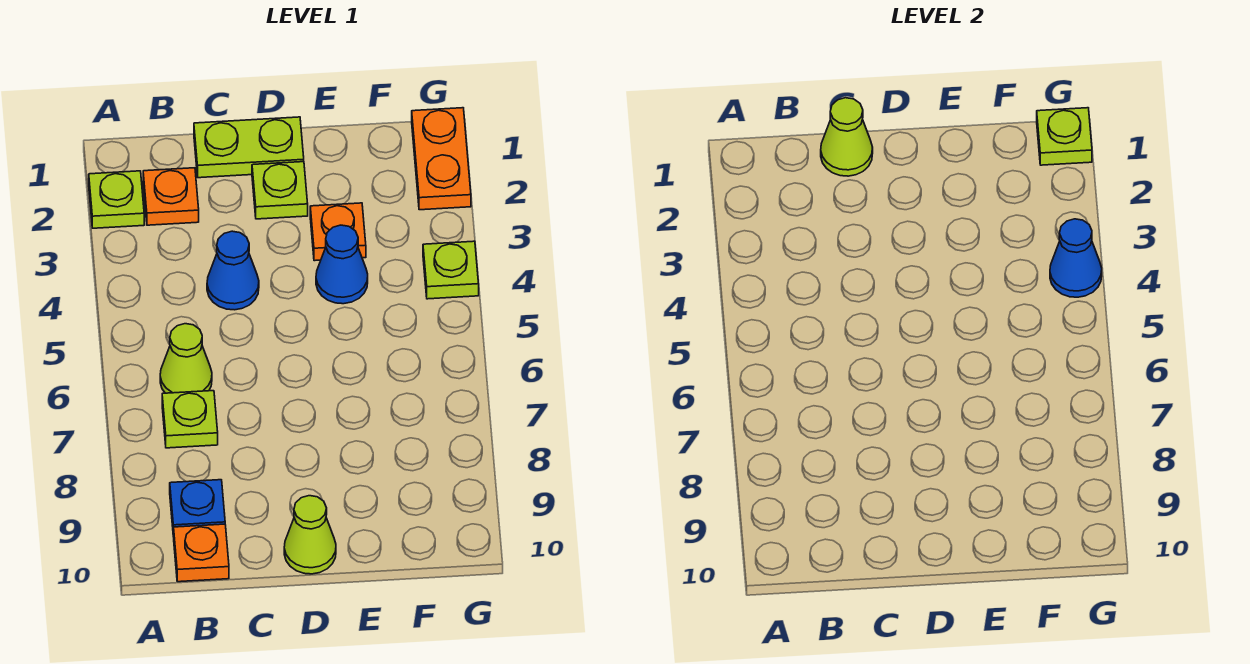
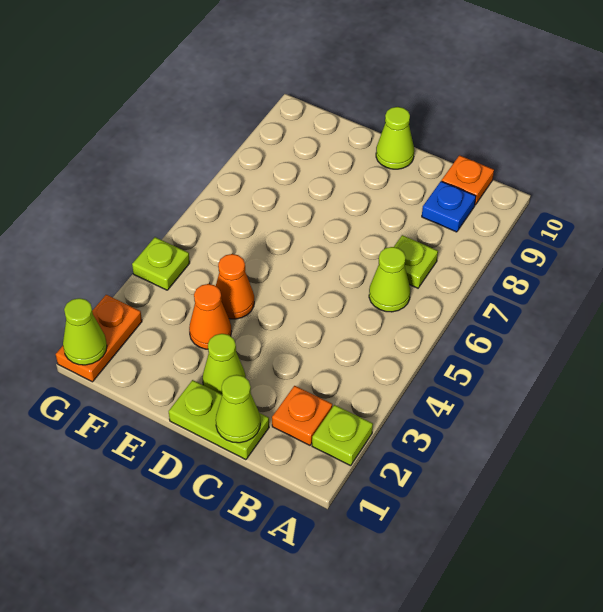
blue cone C4 level 1 -> none
lime plate D2 level 1 -> lime cone D2 level 1
orange plate E3 level 1 -> orange cone E3 level 1
blue cone E4 level 1 -> orange cone E4 level 1
lime plate G1 level 2 -> lime cone G1 level 2
blue cone G4 level 2 -> none

